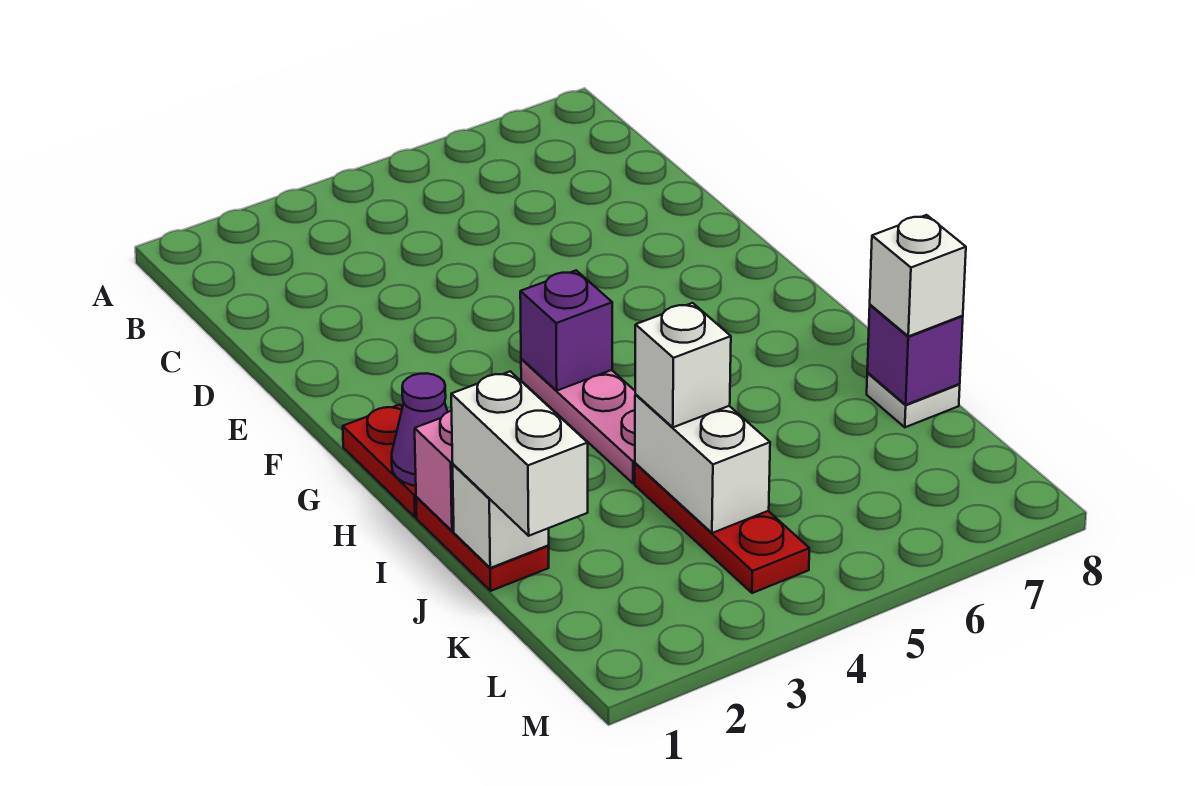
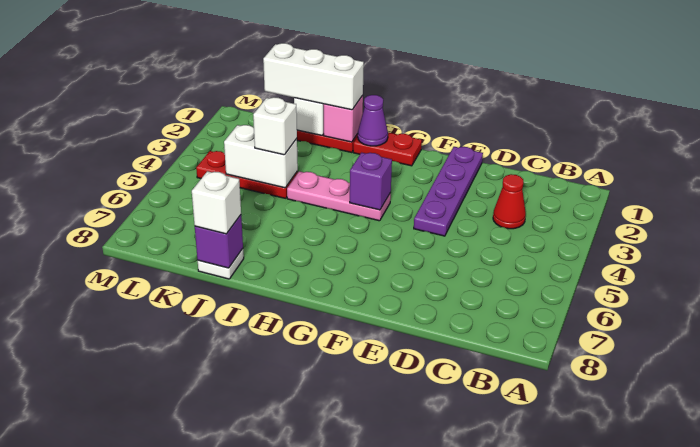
none -> red cone C3 level 1
none -> purple plate E1:E4 level 1
white brick J1:K1 level 3 -> white brick I1:K1 level 3

